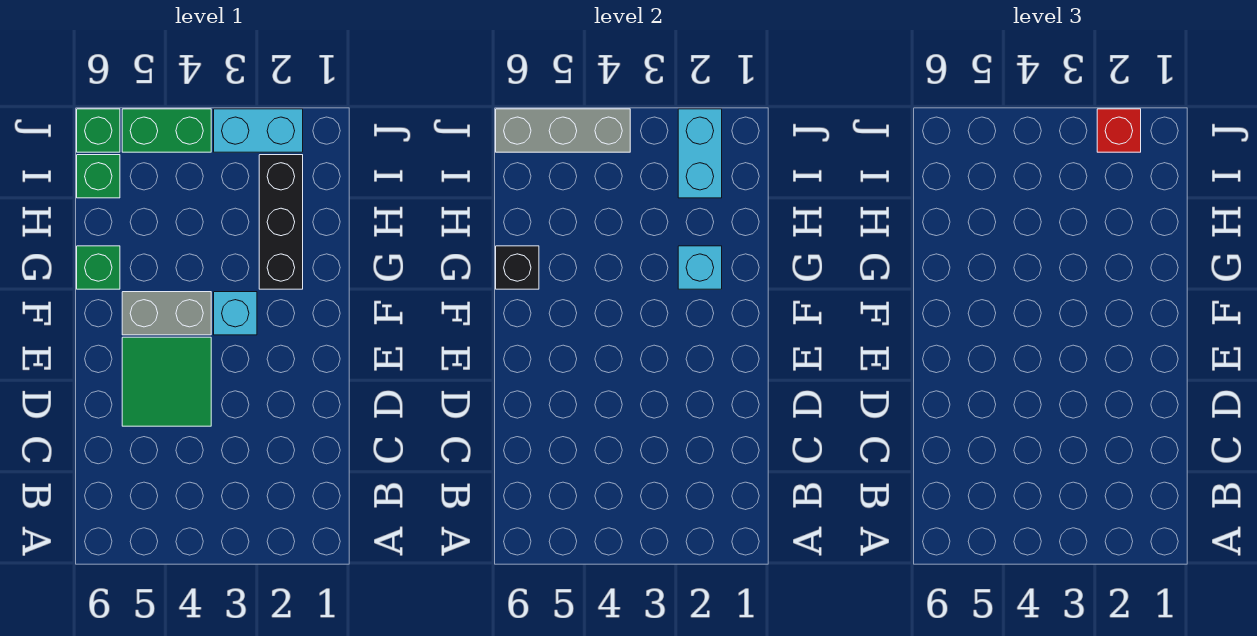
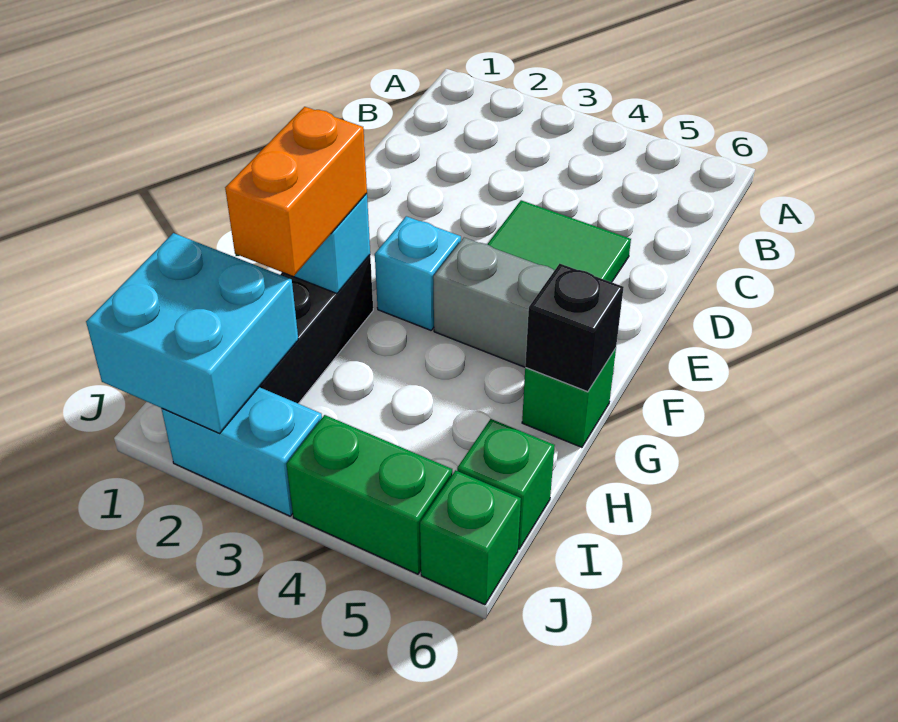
none -> orange brick G2:H2 level 3
cyan brick I2:J2 level 2 -> cyan brick I1:J2 level 2
red brick J2 level 3 -> none
grey brick J4:J6 level 2 -> none

